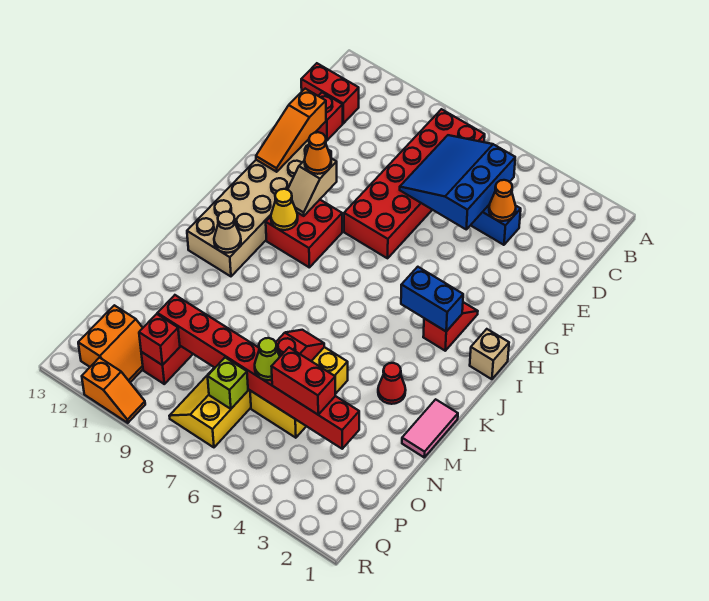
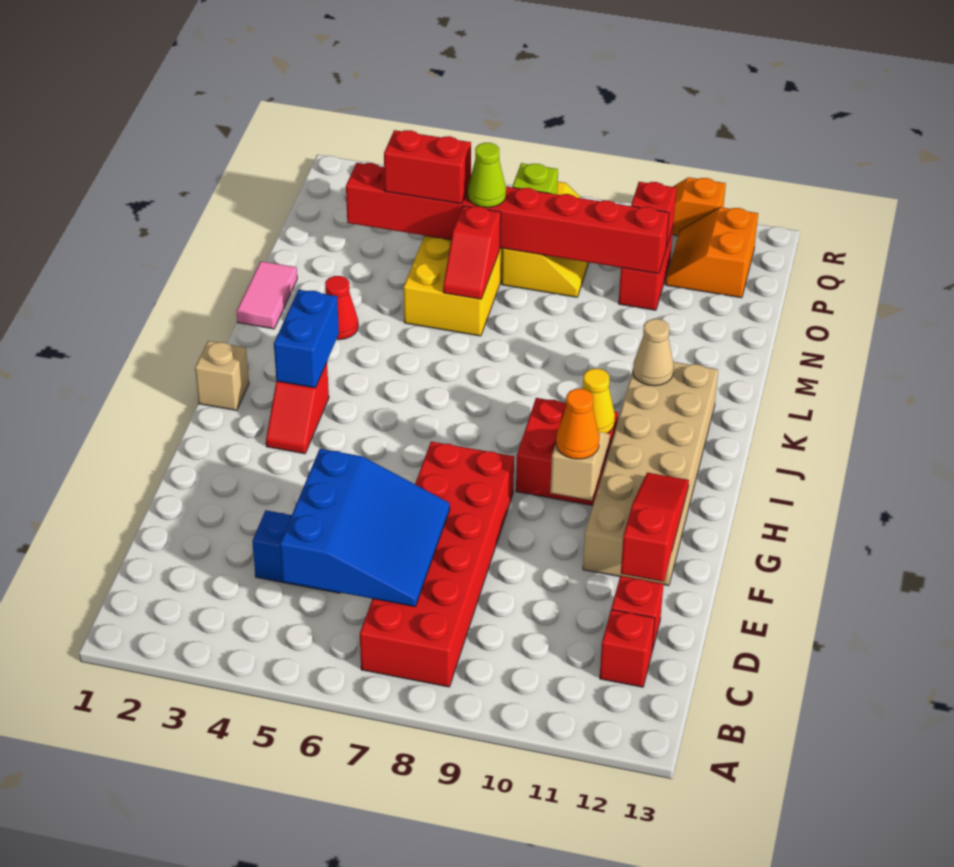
red brick C12:C13 level 1 -> red brick C12 level 1
orange cone D4 level 2 -> none
orange slope E12:G12 level 2 top E -> red slope E12:G12 level 2 top E
blue brick I3:I4 level 2 -> blue brick I3:J3 level 2

